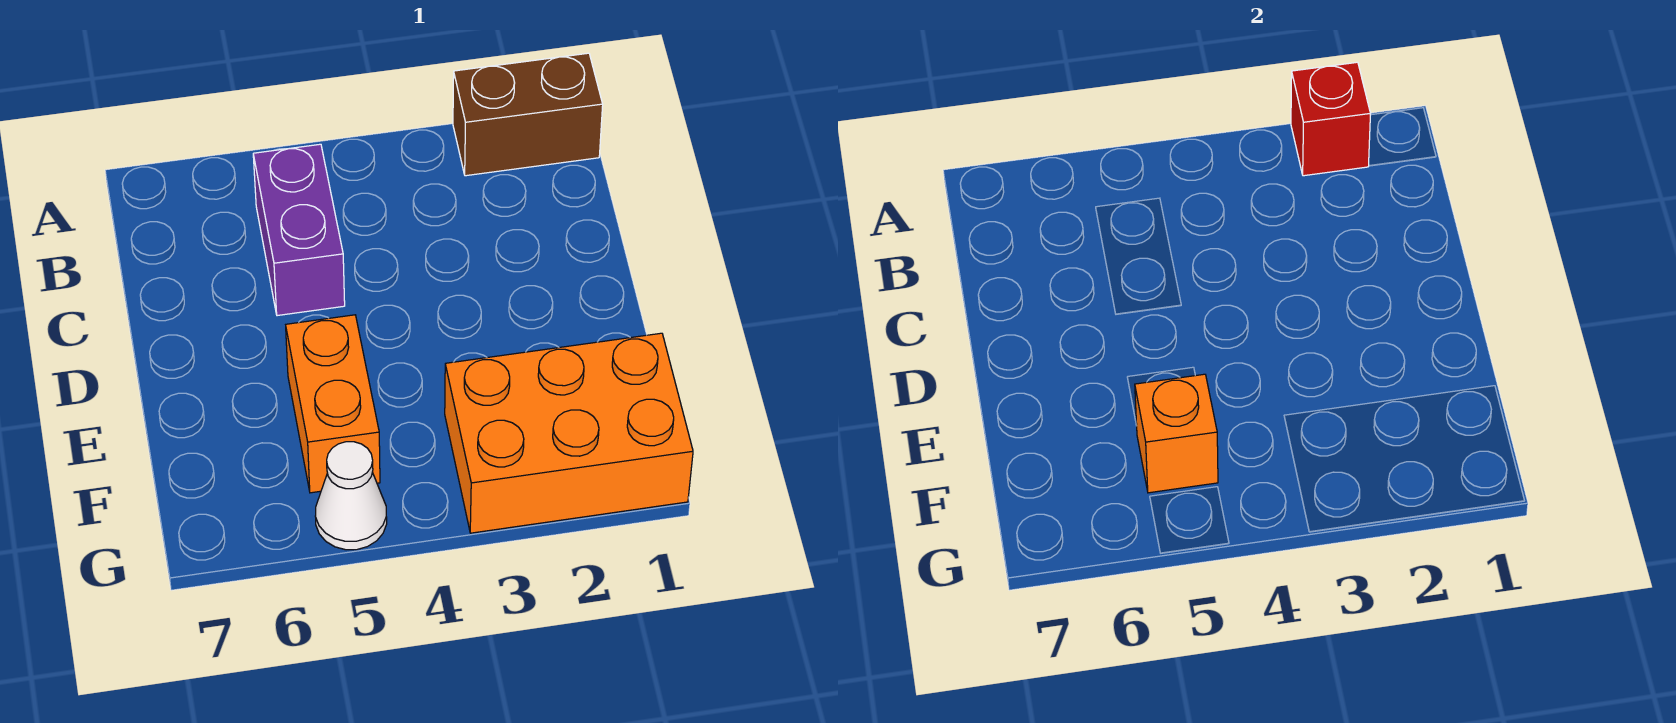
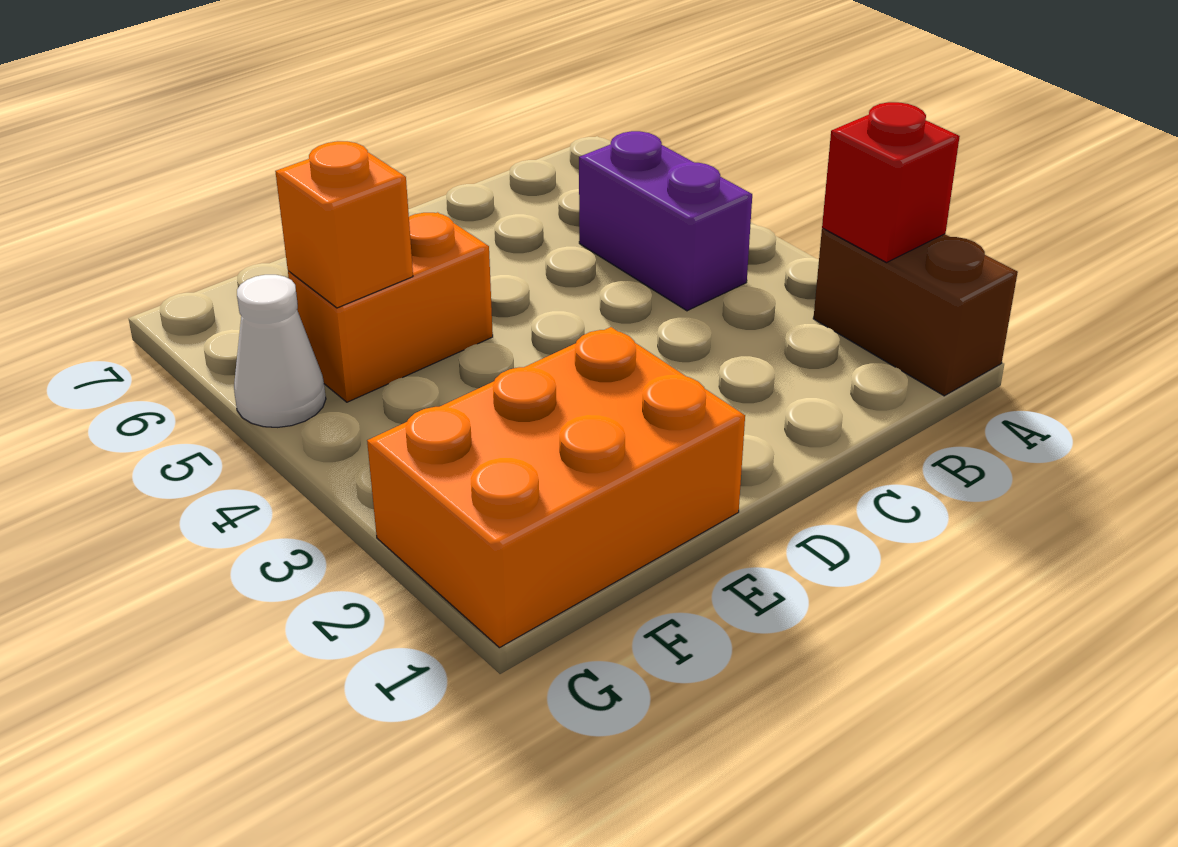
purple brick B5:C5 level 1 -> purple brick B4:B5 level 1
orange brick F1:G3 level 1 -> orange brick E1:G2 level 1

